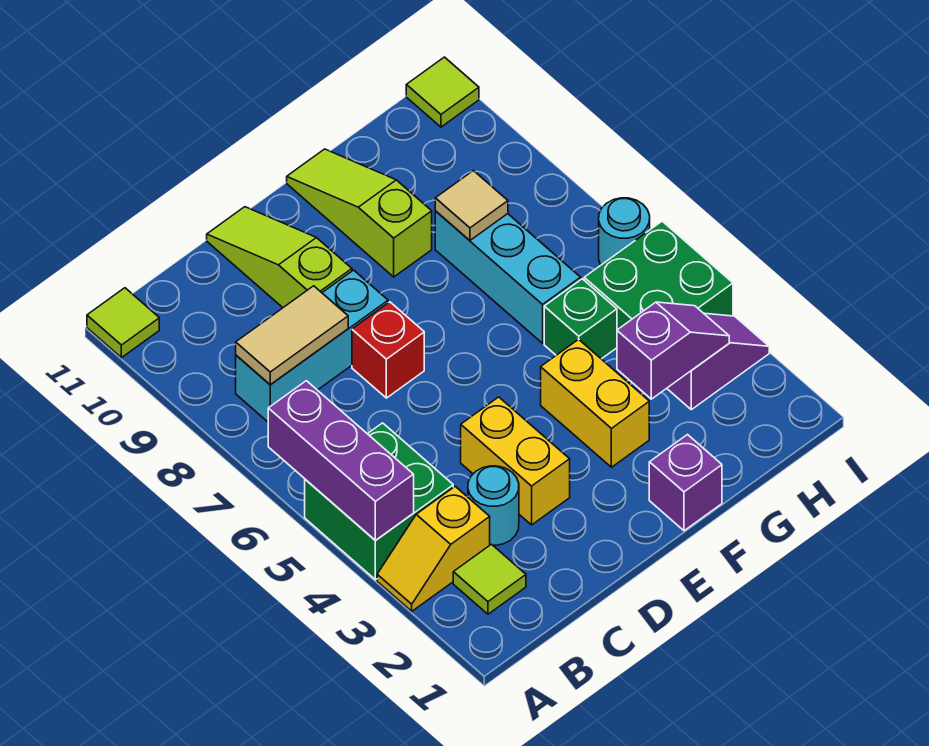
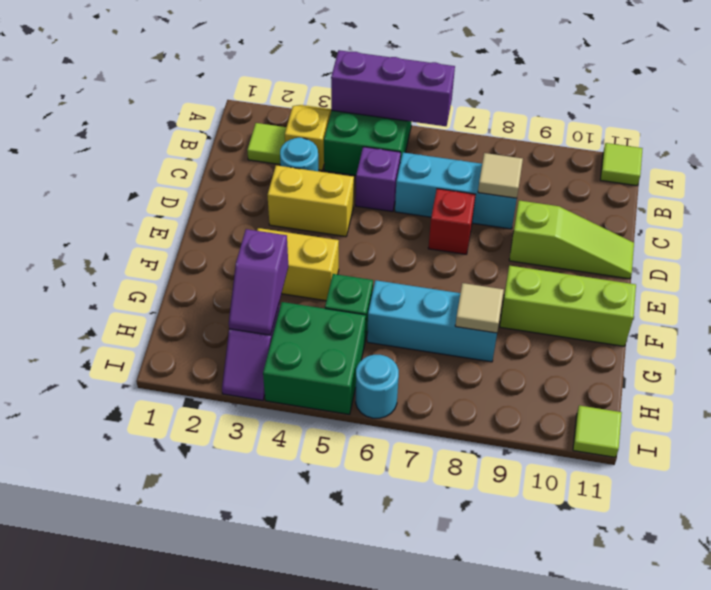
cyan brick B8:D8 level 1 -> cyan brick C6:C8 level 1
tan tile B8:C8 level 2 -> tan tile C8 level 2
purple brick F1 level 1 -> purple brick C5 level 1
lime slope F9:F11 level 1 top 9 -> lime brick F9:F11 level 1

